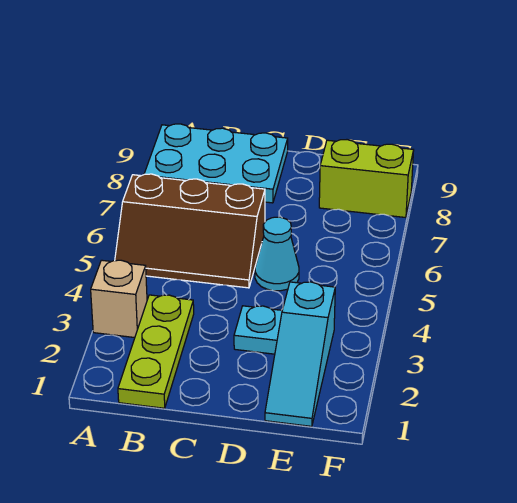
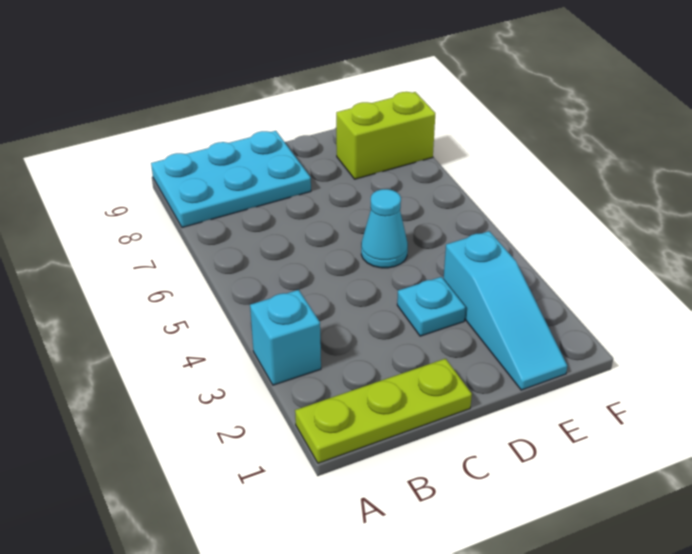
tan brick A3 level 1 -> cyan brick A3 level 1
brown slope A5:C6 level 1 top 6 -> none
lime plate B1:B3 level 1 -> lime plate A1:C1 level 1

